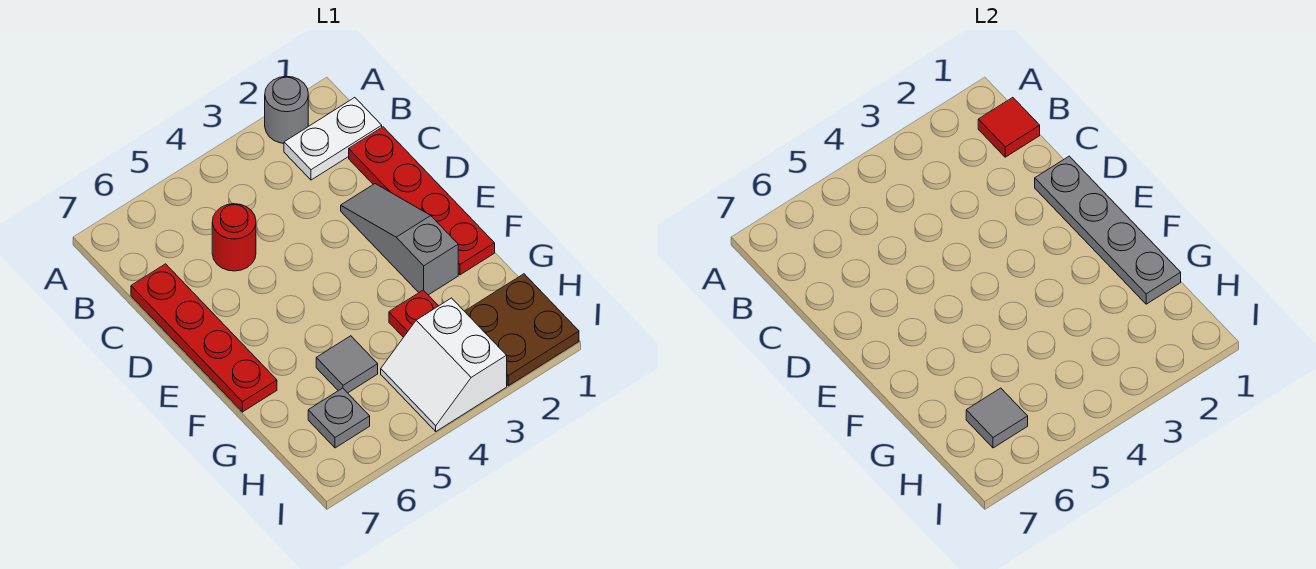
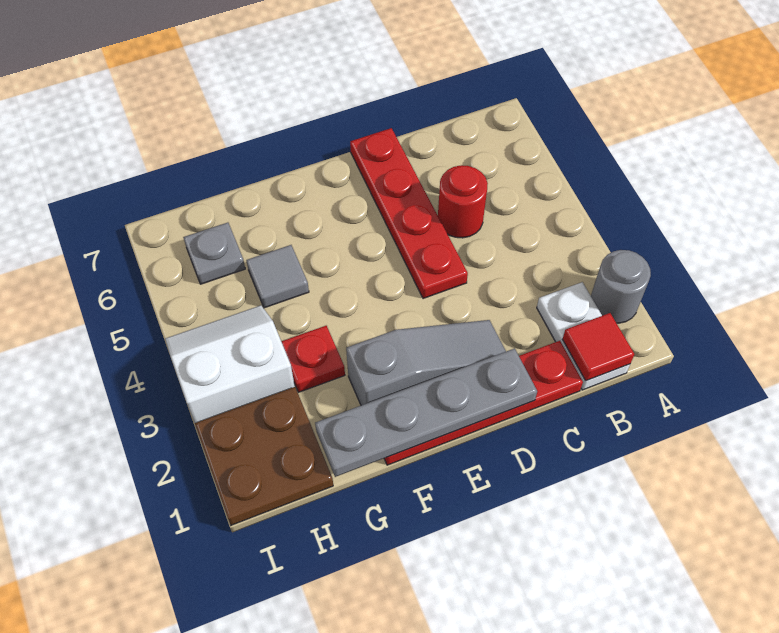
red plate C7:F7 level 1 -> red plate D4:D7 level 1
grey tile H6 level 2 -> none

